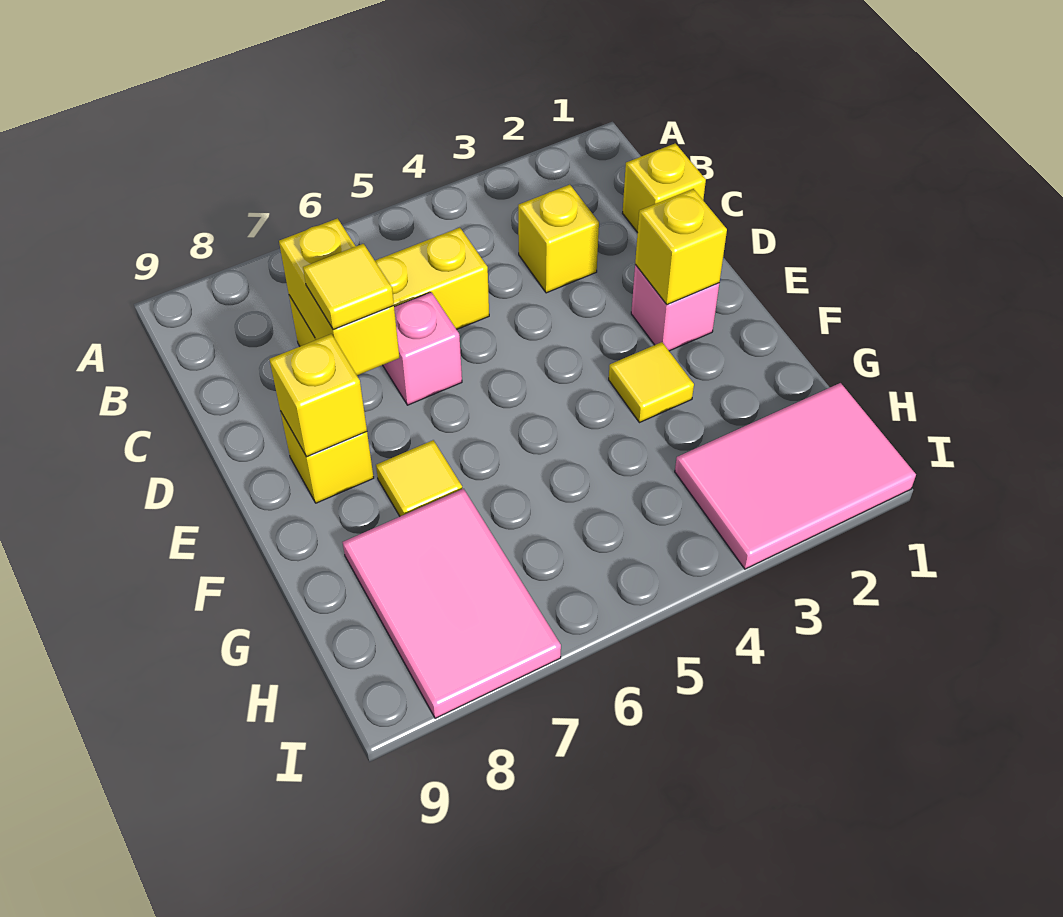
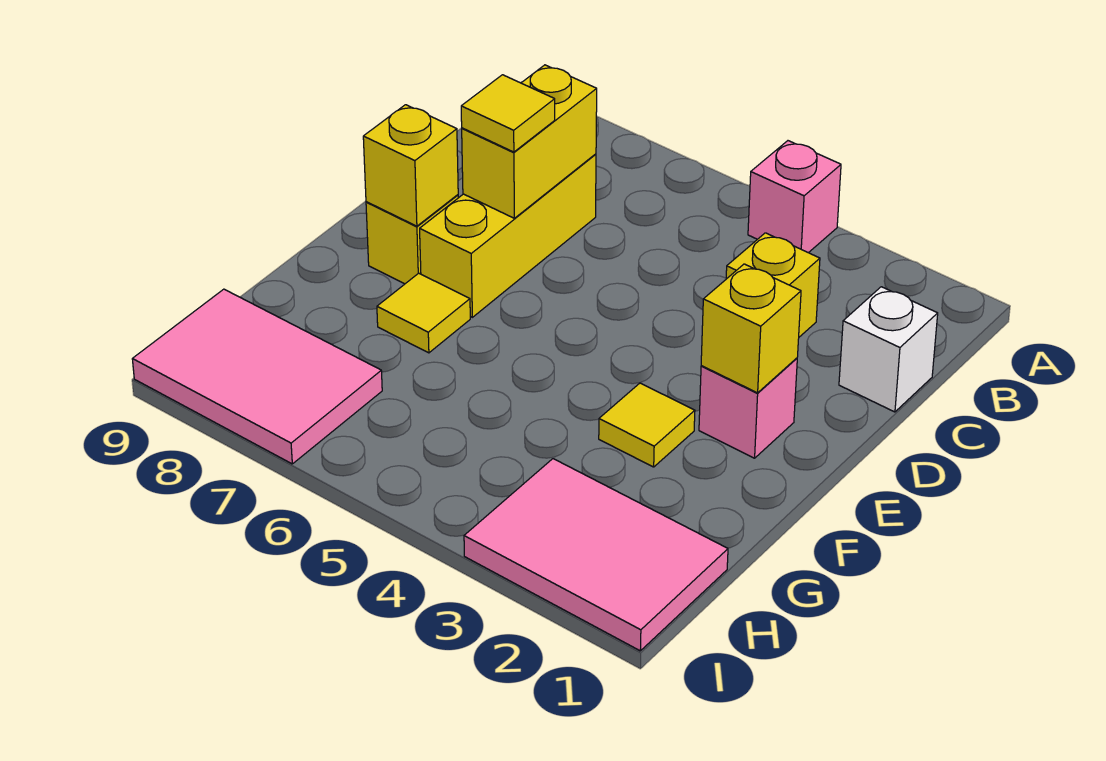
yellow brick C1 level 1 -> white brick C1 level 1
yellow brick C5:C7 level 1 -> yellow brick C7:E7 level 1
pink brick D6 level 1 -> pink brick A4 level 1
pink tile G7:I8 level 1 -> pink tile H7:I9 level 1

